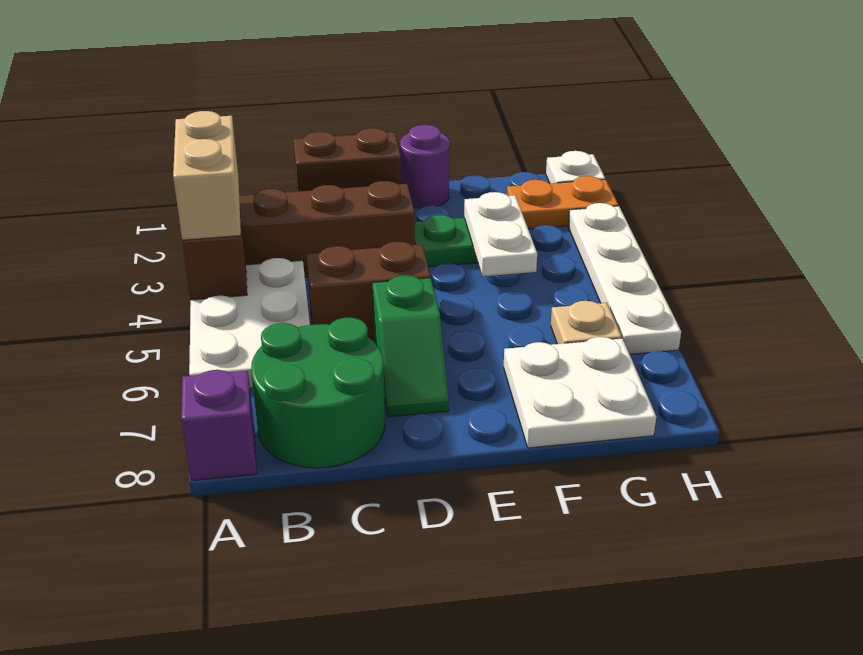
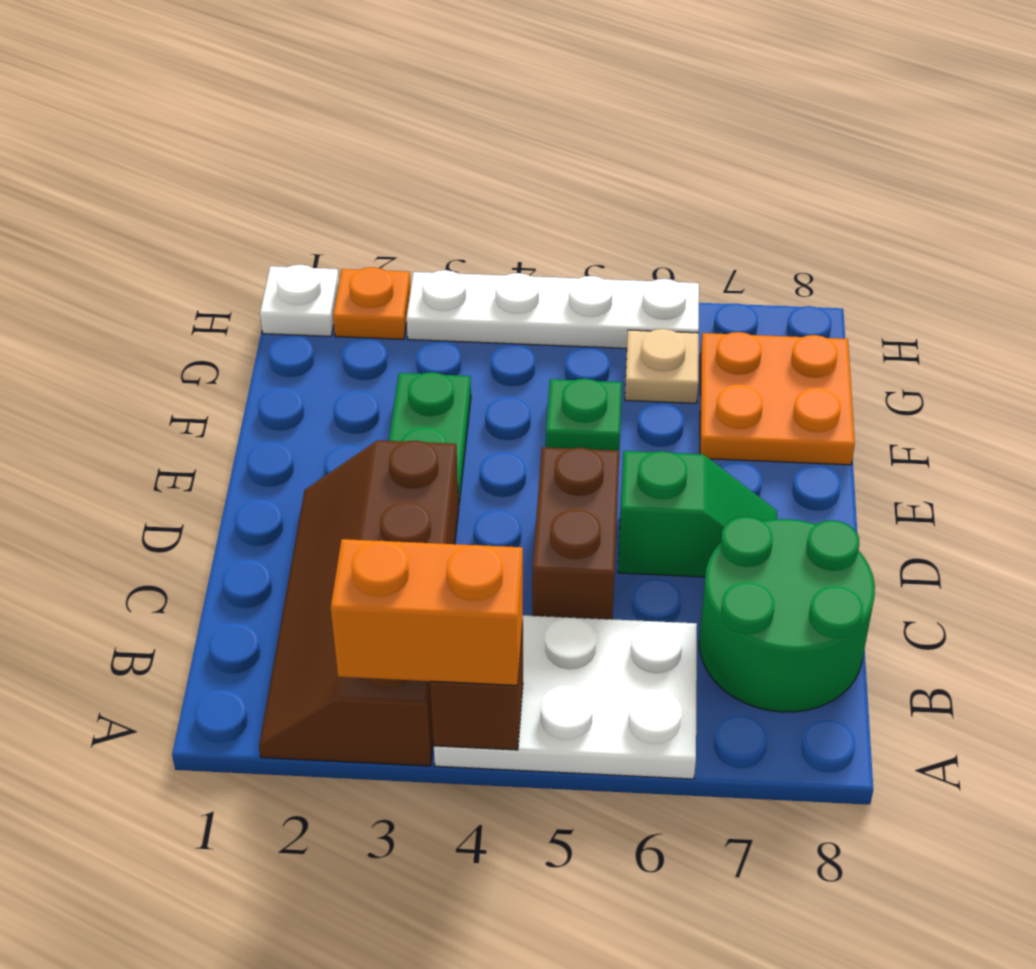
tan brick A3:A4 level 3 -> orange brick A3:A4 level 3
purple brick A8 level 1 -> none
brown brick C1:D1 level 1 -> none
purple round brick E1 level 1 -> none
white plate F3:F4 level 2 -> none
none -> green plate F5 level 1
white plate F7:G8 level 1 -> orange plate F7:G8 level 1
orange plate G2:H2 level 1 -> orange plate H2 level 1

